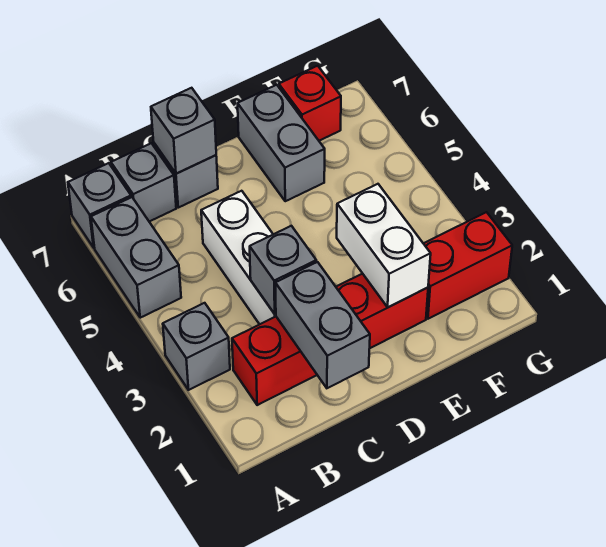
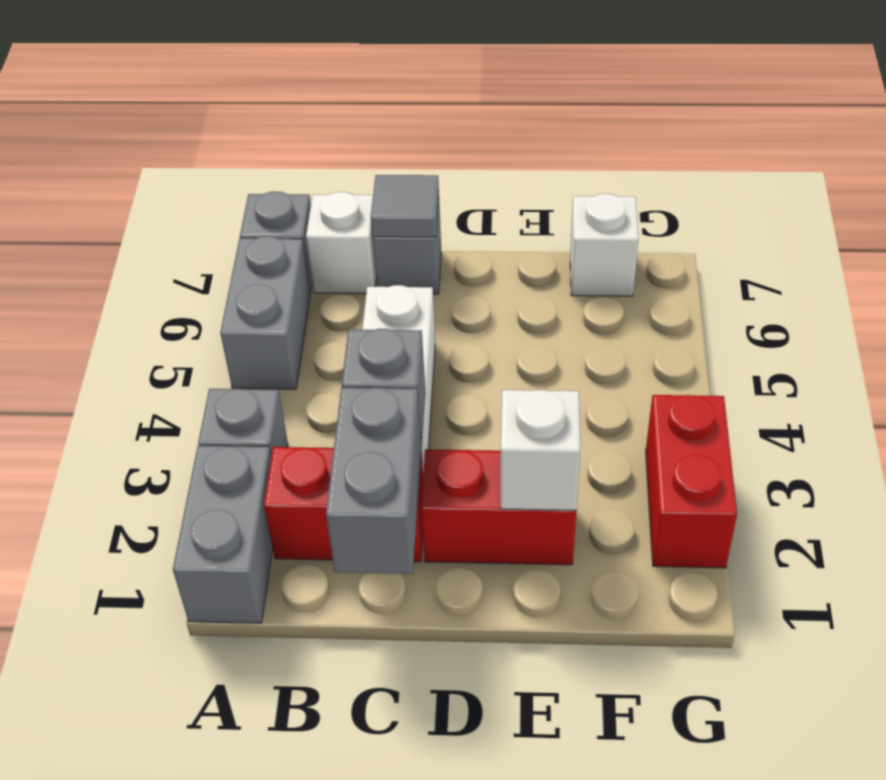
grey brick B7 level 1 -> white brick B7 level 1
grey brick C7 level 2 -> grey tile C7 level 2
white brick E2:E3 level 2 -> white brick E2 level 2
grey brick E6:E7 level 1 -> grey brick A1:A2 level 1
red brick F2:G2 level 1 -> red brick G2:G3 level 1
red brick F7 level 1 -> white brick F7 level 1

